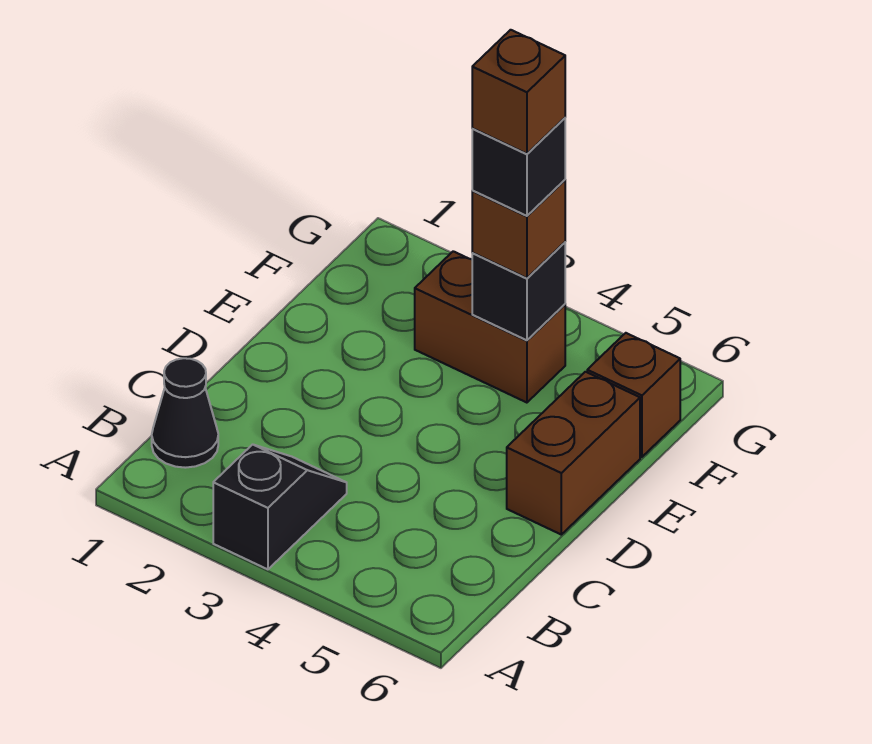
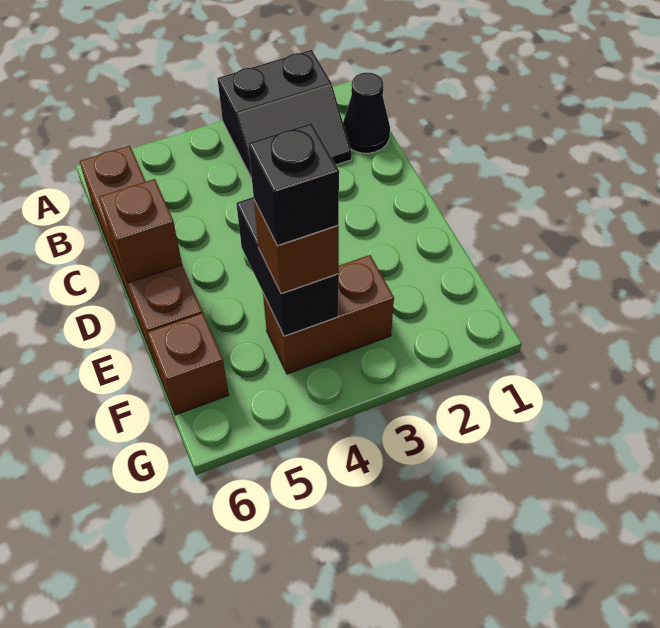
black slope A3:B3 level 1 top A -> black slope A2:B3 level 1 top A
brown brick D6:E6 level 1 -> brown brick B6:E6 level 1
black brick F4 level 2 -> black brick E4:F4 level 2
brown brick F4 level 5 -> brown brick D6 level 2

